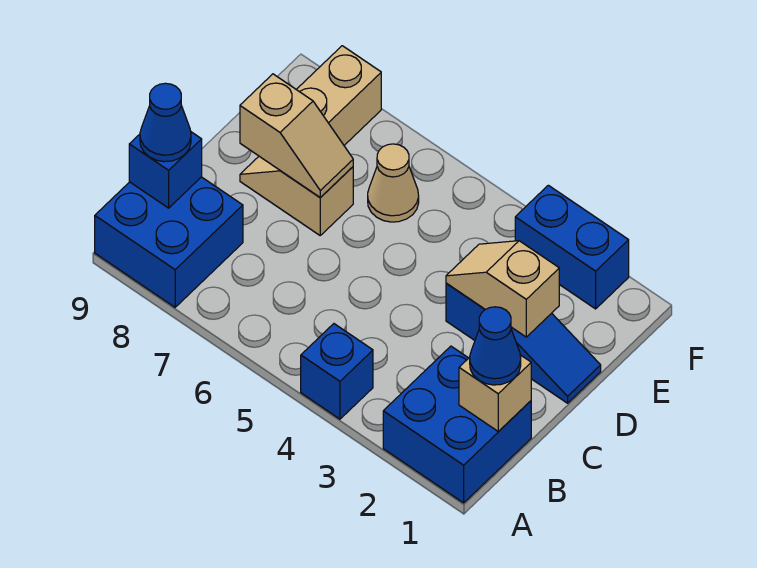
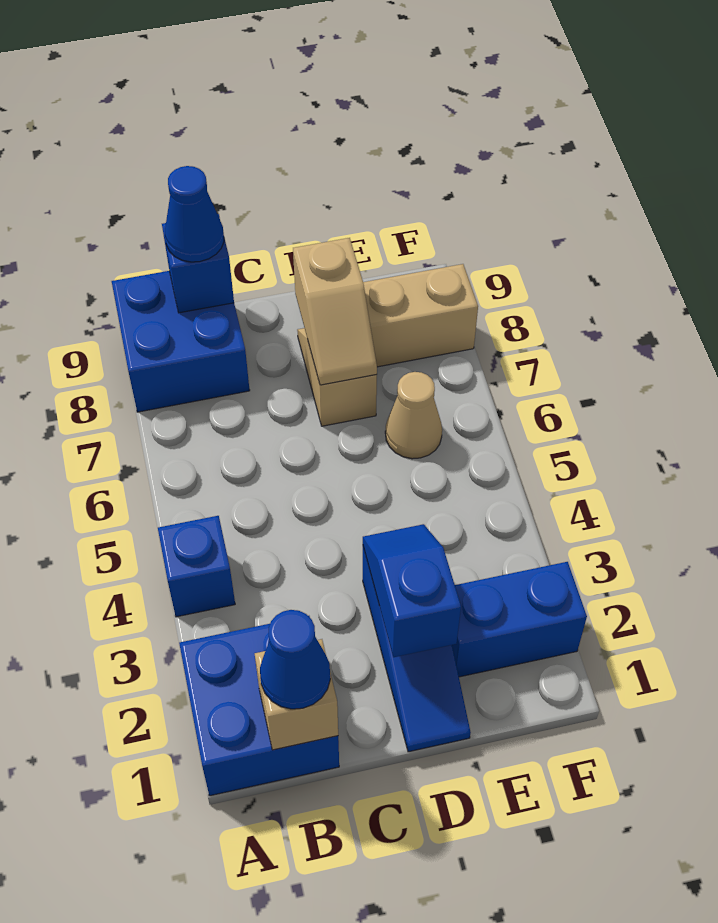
tan slope D2:D3 level 2 top 2 -> blue slope D2:D3 level 2 top 2
blue brick F2:F3 level 1 -> blue brick E2:F2 level 1

